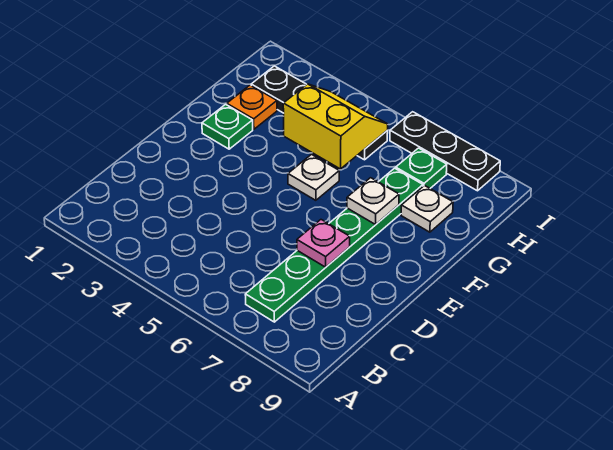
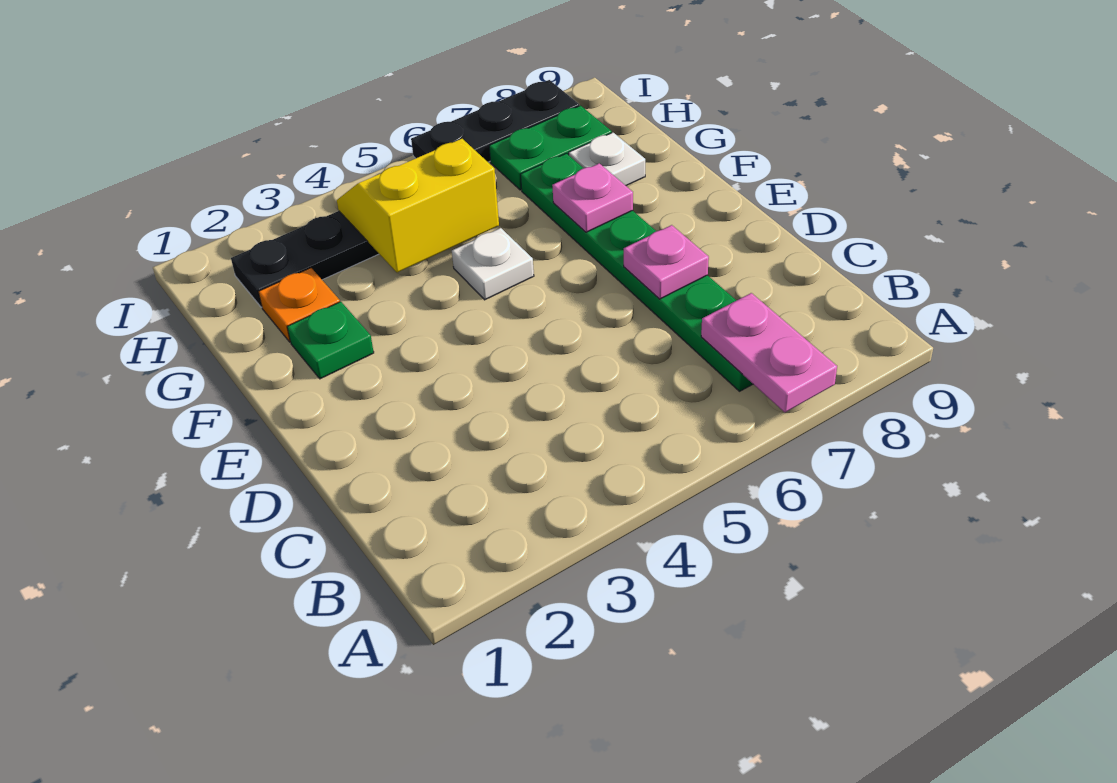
none -> pink plate A7:B7 level 2
white plate F7 level 2 -> pink plate F7 level 2
green plate H7 level 1 -> green plate H7:H8 level 1

